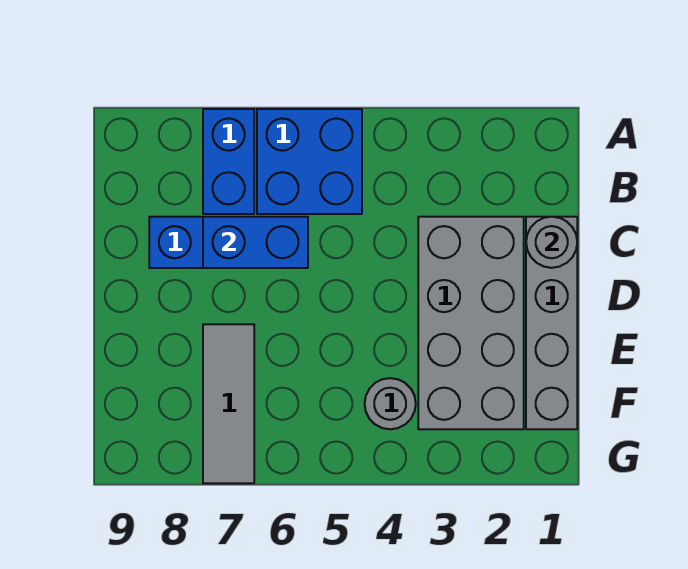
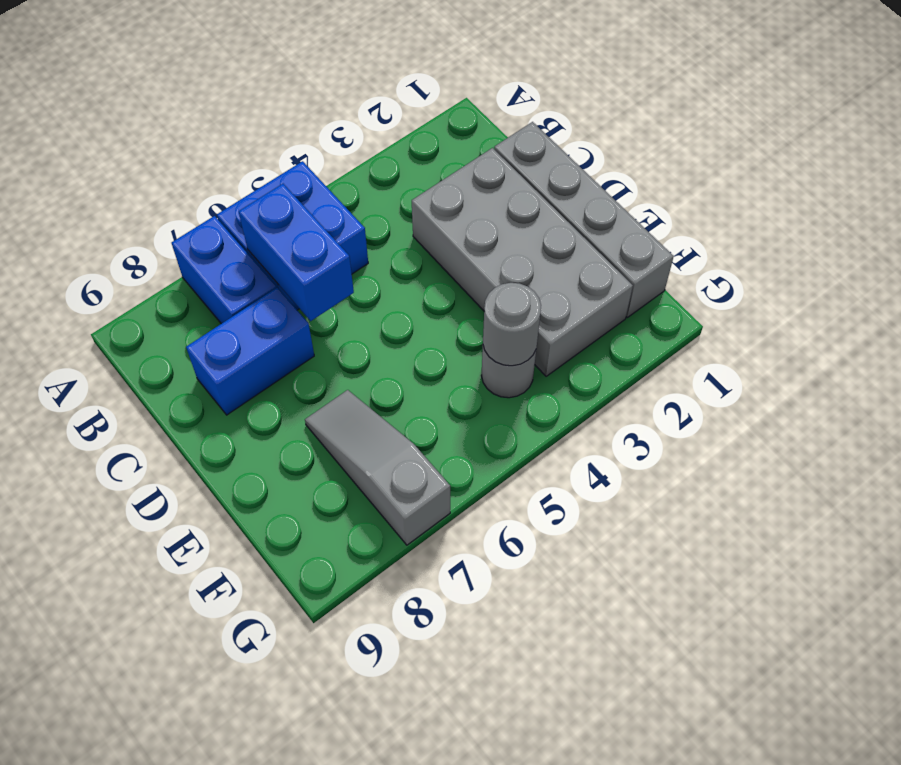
grey round brick C1 level 2 -> grey round brick F4 level 2
blue brick C6:C7 level 2 -> blue brick B6:C6 level 2
grey tile E7:G7 level 1 -> grey slope E7:G7 level 1 top G

